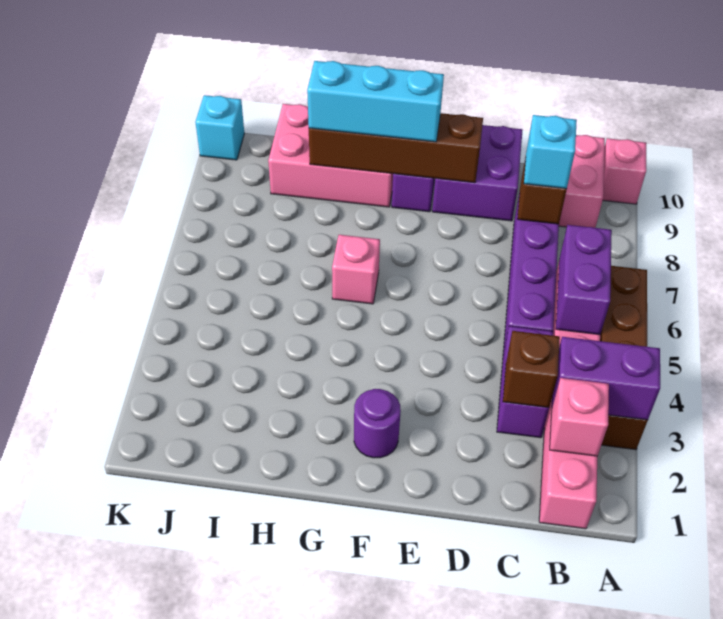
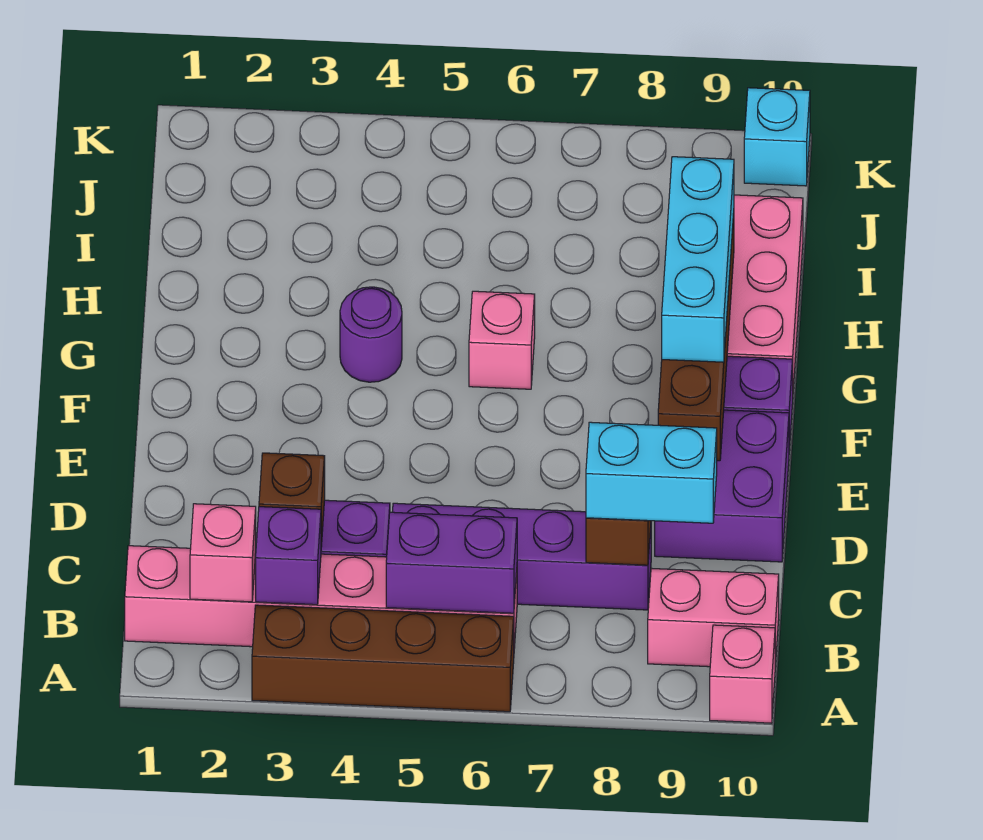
purple brick A3:B3 level 2 -> purple brick B3 level 2
cyan brick C8 level 3 -> cyan brick C8:C9 level 3
purple round brick F2 level 1 -> purple round brick G4 level 1

